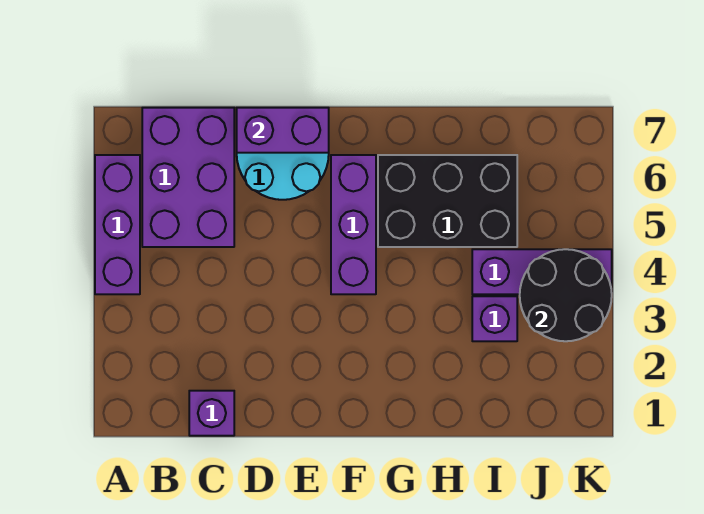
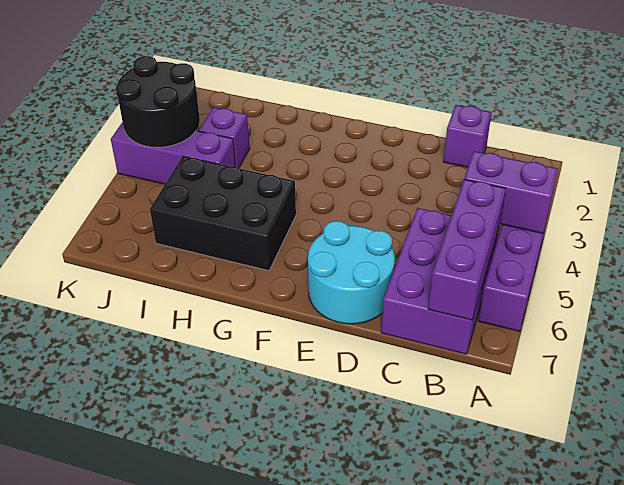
purple brick D7:E7 level 2 -> purple brick A4:B4 level 2
purple brick F4:F6 level 1 -> purple brick B5:B7 level 2

